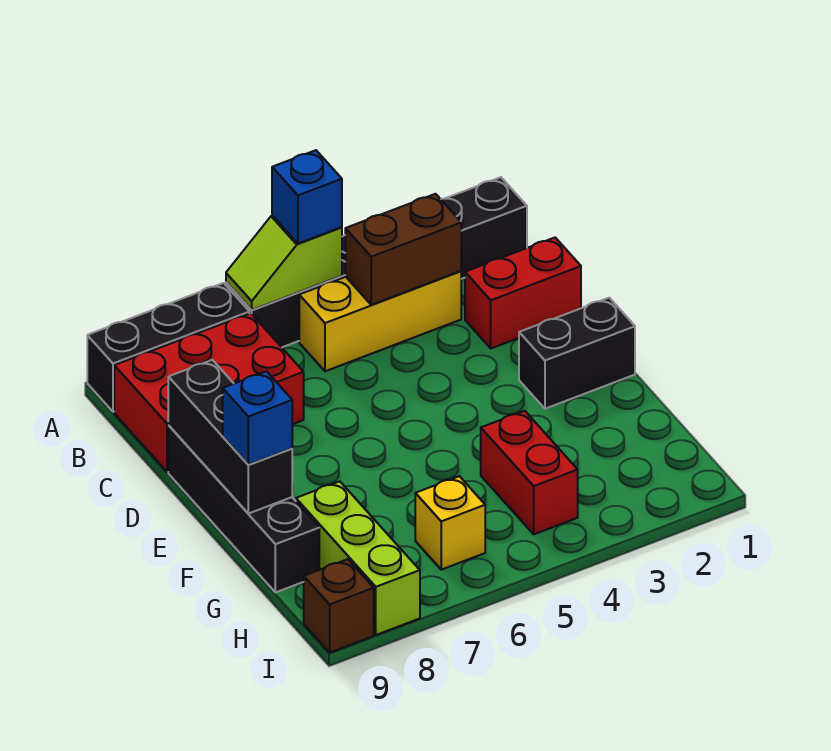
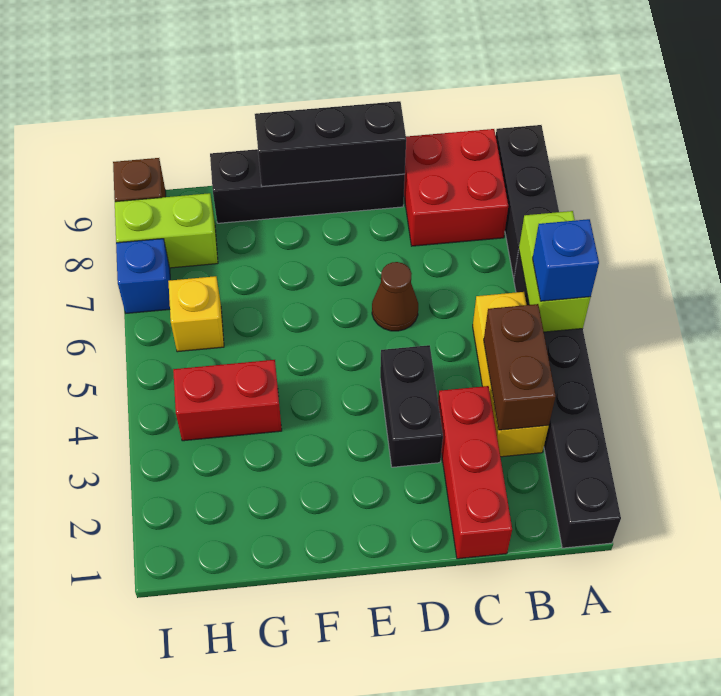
lime slope A5:A6 level 2 top 5 -> lime brick A5:A6 level 2
red brick B7:C9 level 1 -> red brick B8:C9 level 1
red brick C1:C2 level 1 -> red brick C1:C3 level 1
none -> brown cone D6 level 1
black brick E1:E2 level 1 -> black brick D3:D4 level 1
blue brick F9 level 3 -> blue brick I7 level 1
lime brick G8:I8 level 1 -> lime brick H8:I8 level 1

